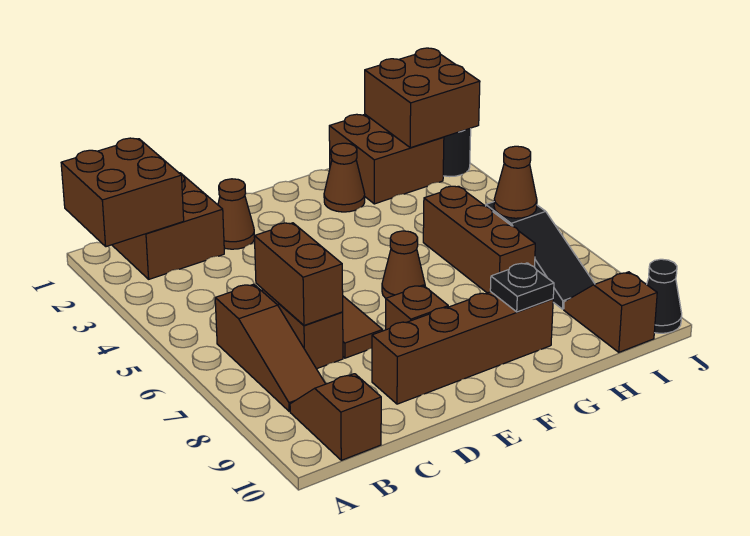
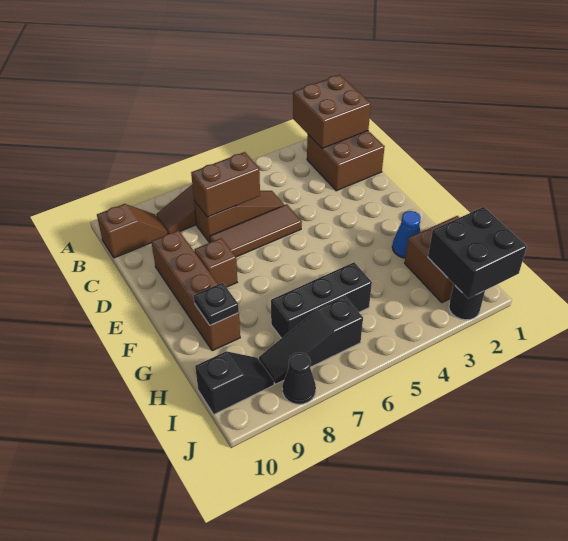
brown cone D2 level 1 -> none
brown cone F6 level 1 -> none
brown cone G2 level 1 -> blue cone G2 level 1
brown brick H5:H7 level 1 -> black brick H5:H7 level 1
brown brick I1:J2 level 2 -> black brick I1:J2 level 2
brown cone I6 level 2 -> none
brown slope I9:I10 level 1 top 10 -> black slope I9:I10 level 1 top 10
black cone J10 level 1 -> black cone J8 level 1

